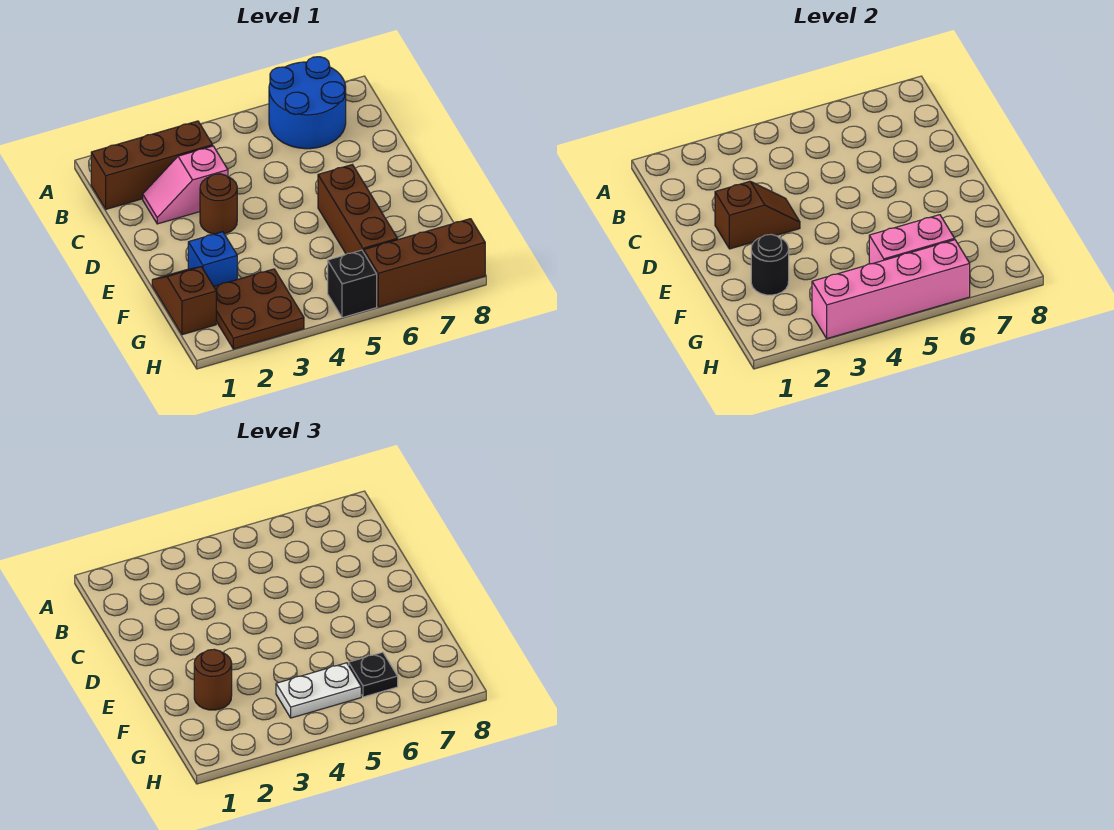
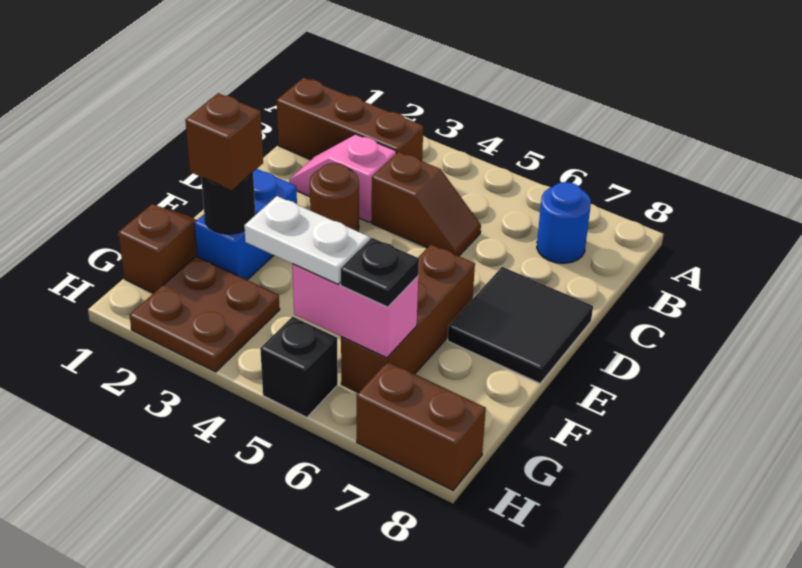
blue round brick A6:B7 level 1 -> blue round brick B7 level 1
brown slope D2:D3 level 2 top 2 -> brown slope C4:C5 level 1 top 4
none -> black tile D7:E8 level 1
blue brick F2 level 1 -> blue brick E2:F2 level 1
brown round brick F2 level 3 -> brown brick F2 level 3
pink brick H3:H6 level 2 -> none
brown brick H6:H8 level 1 -> brown brick H7:H8 level 1

